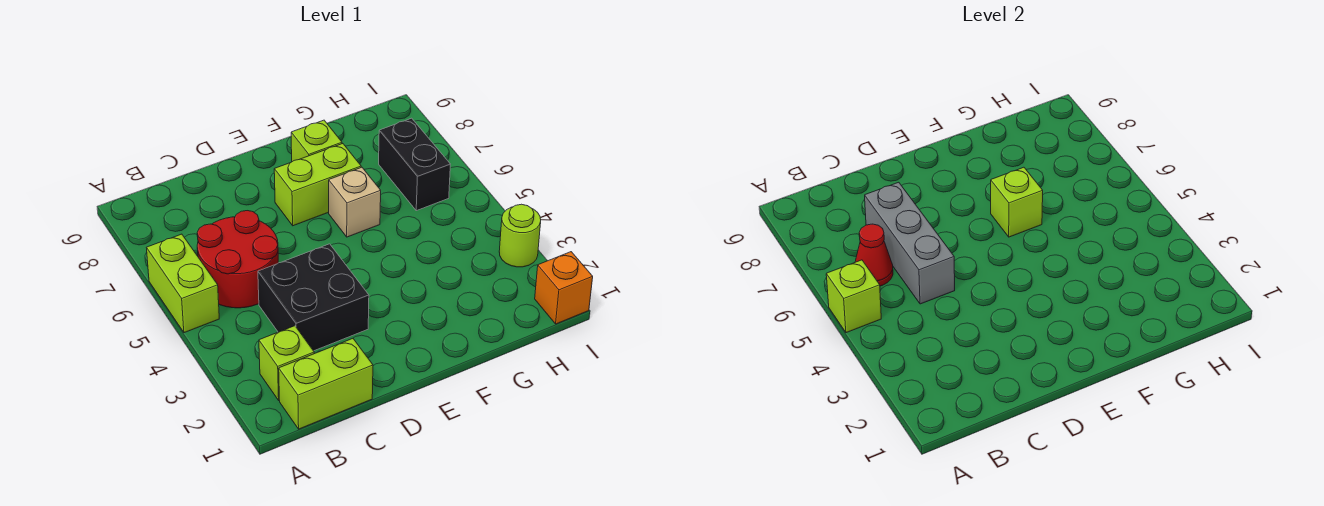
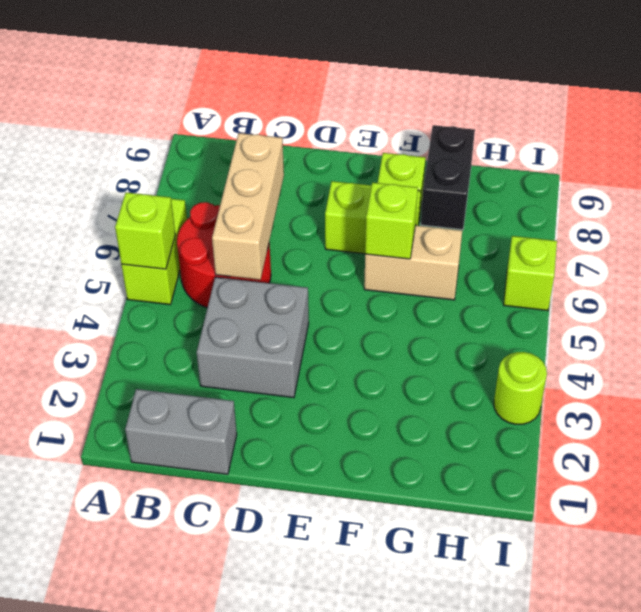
lime brick B1:C1 level 1 -> grey brick B1:C1 level 1
lime brick B2 level 1 -> lime brick I6 level 1
red cone B6 level 2 -> none
black brick C3:D4 level 1 -> grey brick C3:D4 level 1
grey brick C5:C7 level 2 -> tan brick C5:C7 level 2
tan brick F6 level 1 -> tan brick F6:G6 level 1
black brick H6:H7 level 1 -> black brick G8:G9 level 1
orange brick I1 level 1 -> none

